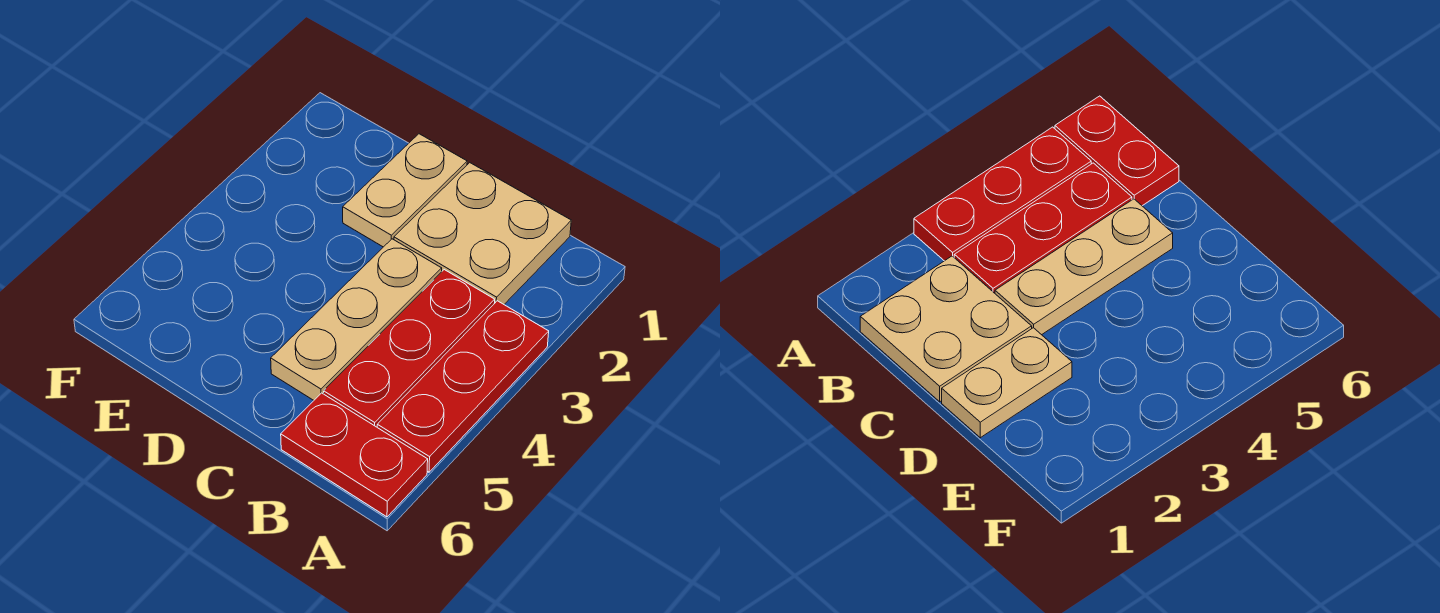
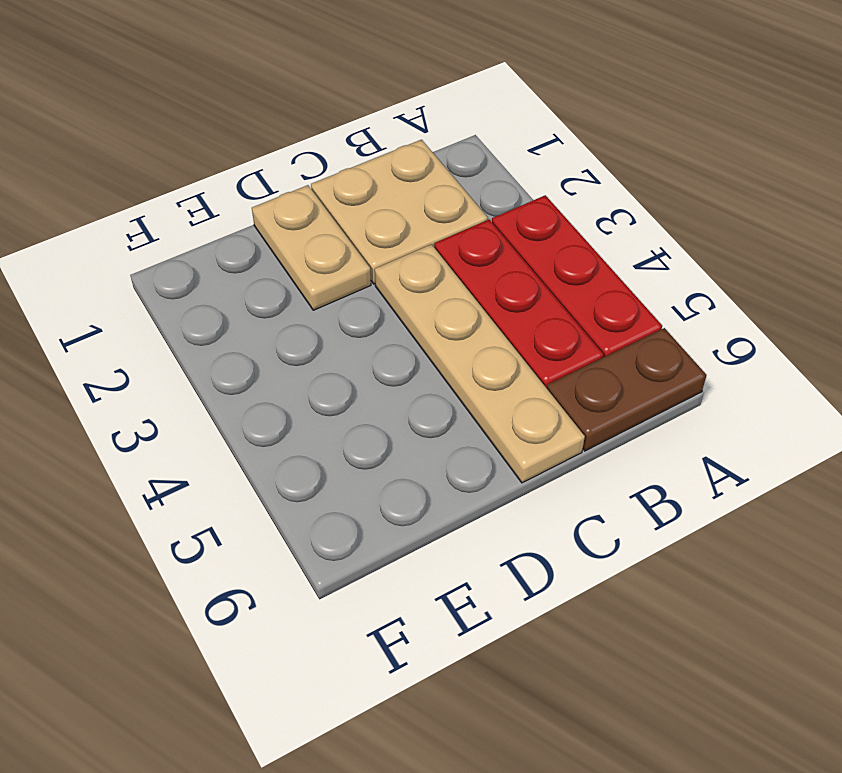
red plate A6:B6 level 1 -> brown plate A6:B6 level 1
tan plate C3:C5 level 1 -> tan plate C3:C6 level 1

